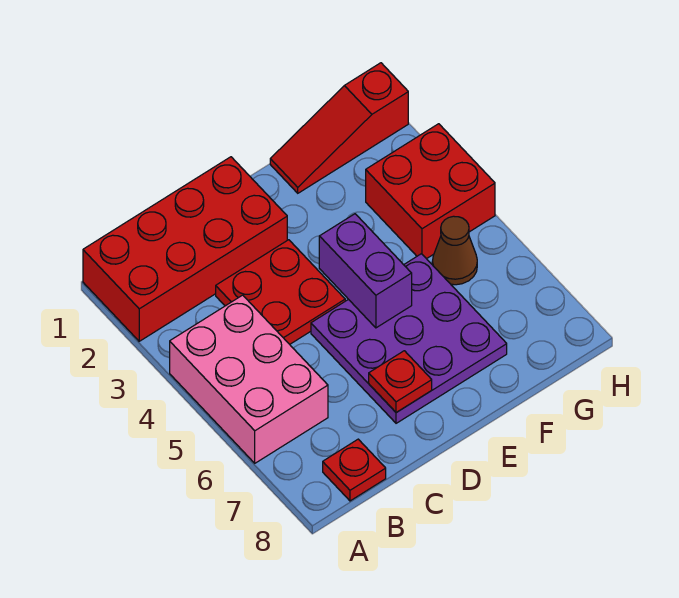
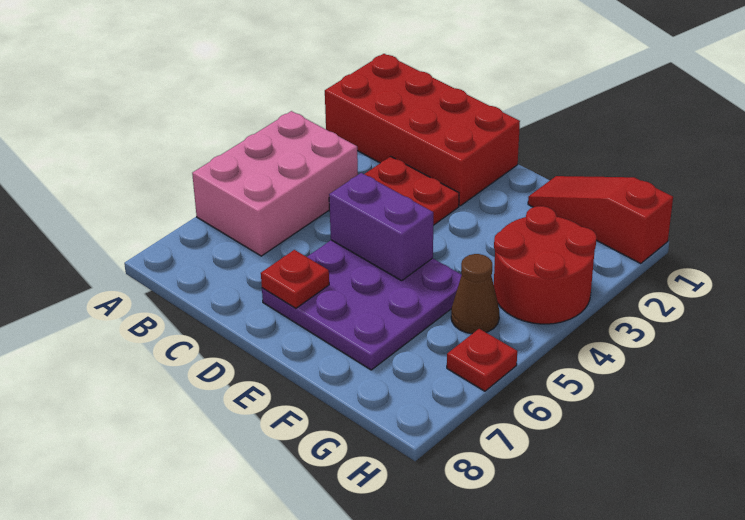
red plate B8 level 1 -> red plate H6 level 1
purple brick E4:E5 level 2 -> purple brick D5:E5 level 2
red brick G3:H4 level 1 -> red round brick G3:H4 level 1

